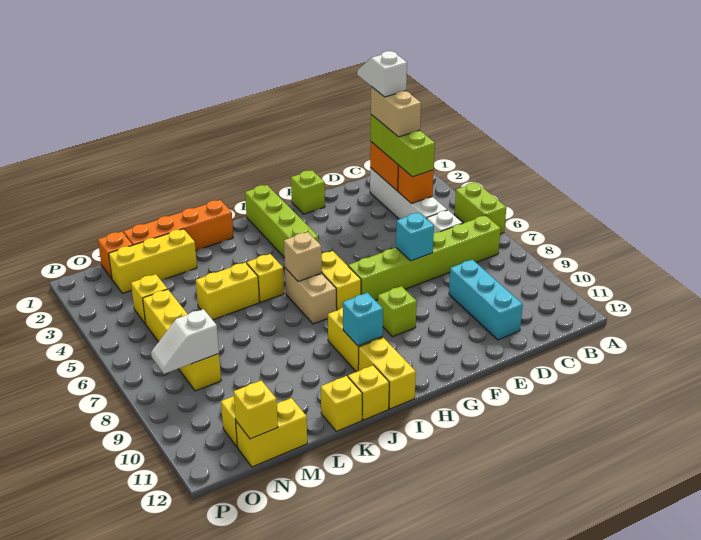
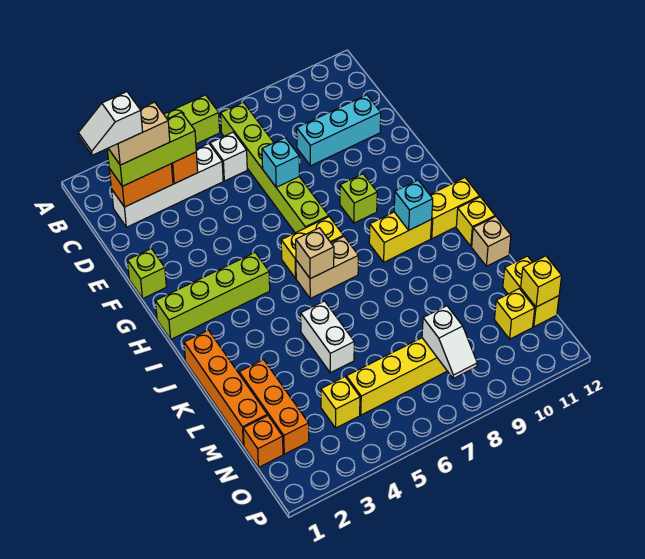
yellow brick J5 level 1 -> none
yellow brick K5:L5 level 1 -> white brick K5:L5 level 1
yellow brick K12 level 1 -> tan brick K12 level 1
yellow brick L2:N2 level 1 -> orange brick L2:N2 level 1

